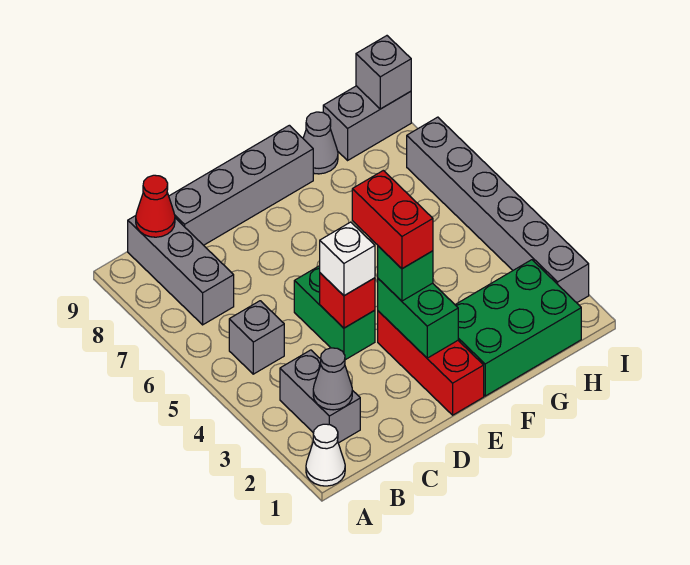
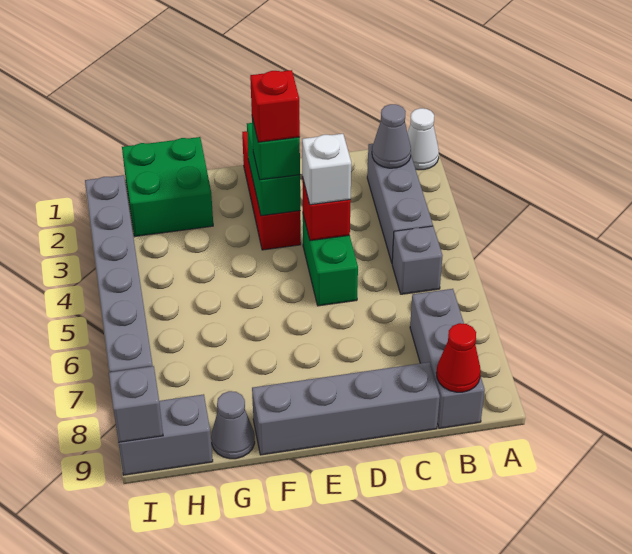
grey brick B2:B3 level 1 -> grey brick B2:B4 level 1
red brick E3:E4 level 4 -> red brick E3 level 4
green brick F1:H2 level 1 -> green brick G1:H2 level 1

